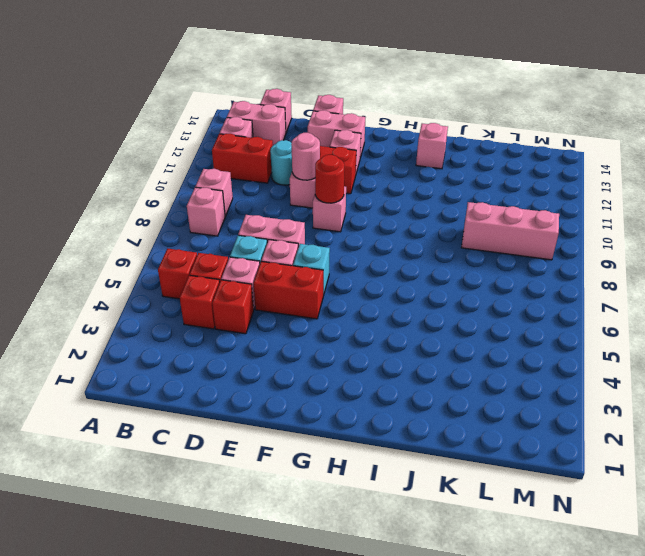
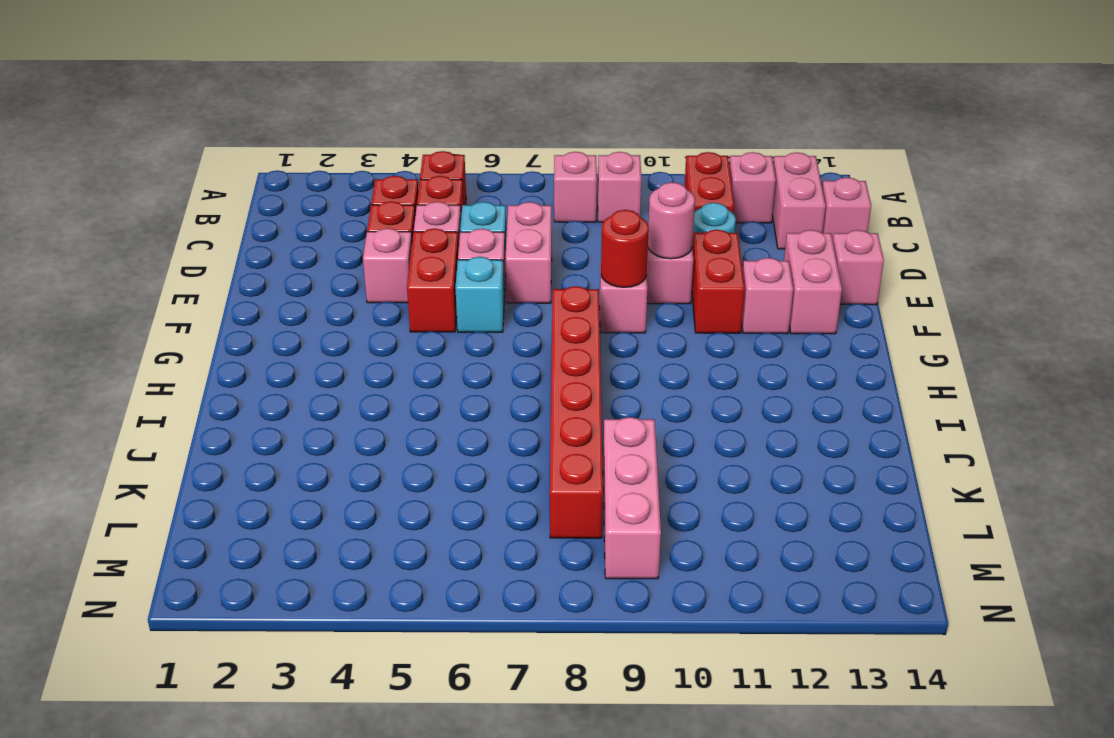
none -> red brick G8:L8 level 1
pink brick I13 level 1 -> pink brick E4 level 1

